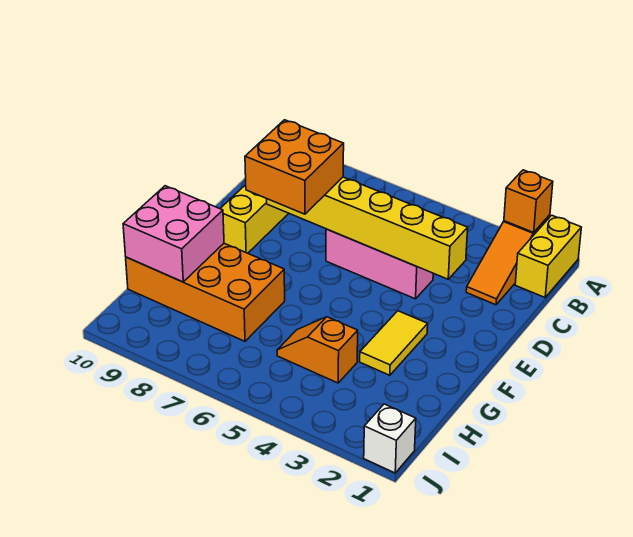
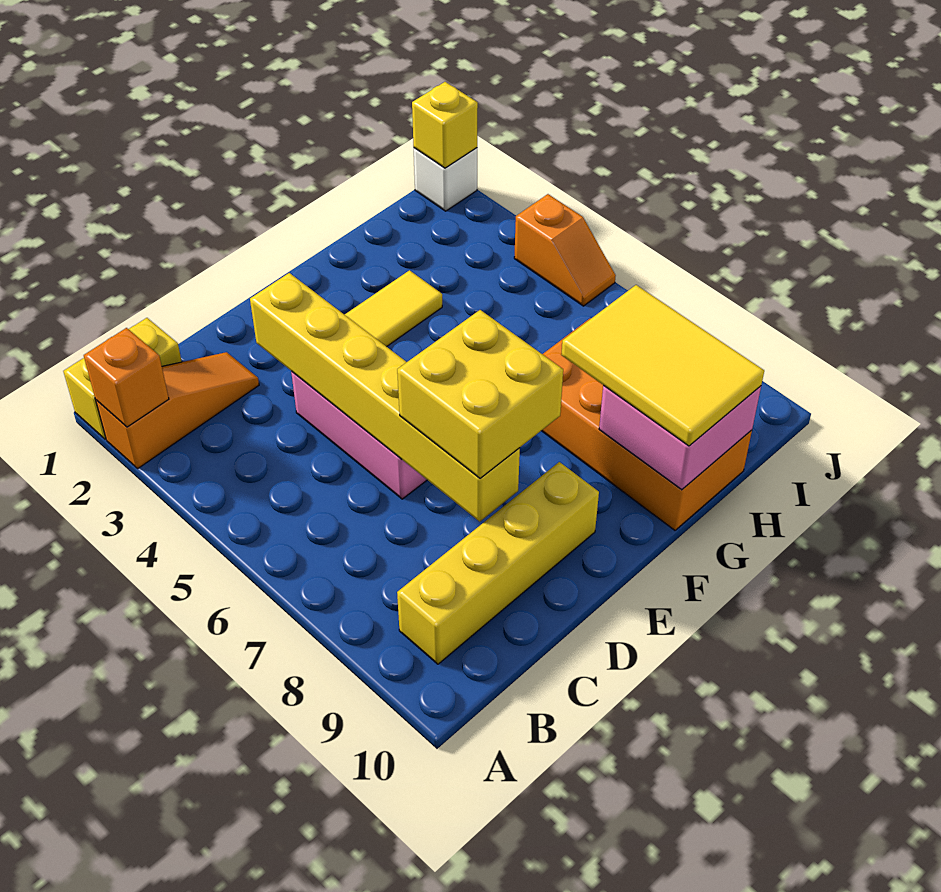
orange brick D7:E8 level 3 -> yellow brick D7:E8 level 3
none -> yellow tile G8:H10 level 3
orange slope H4:H5 level 1 top 4 -> orange slope J4:J5 level 1 top 4
none -> yellow brick J1 level 2

